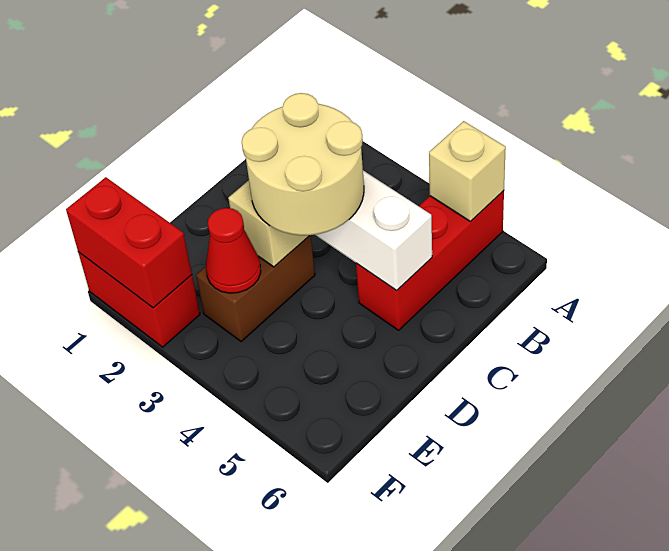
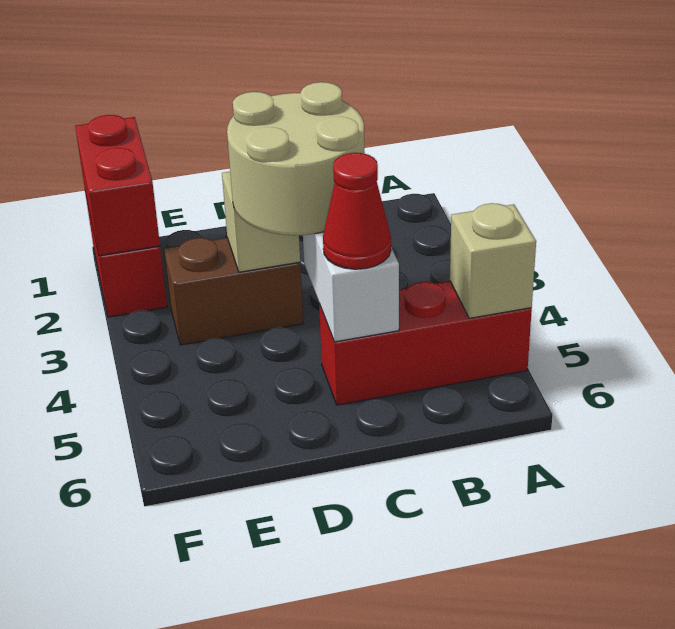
red cone E3 level 2 -> red cone C5 level 3

